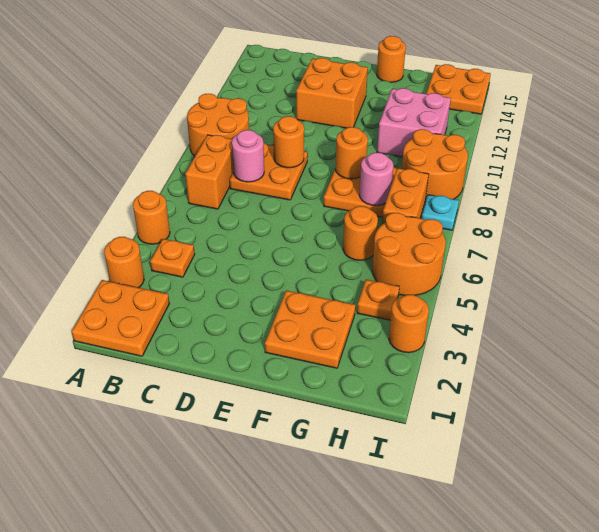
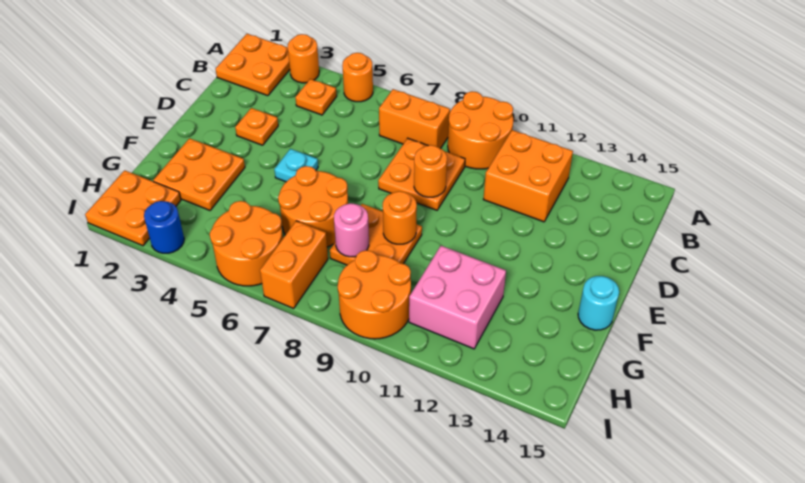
pink round brick C8 level 2 -> none
orange brick D12:E13 level 1 -> orange brick B11:C12 level 1
orange round brick F15 level 1 -> cyan round brick F15 level 1
orange round brick G6 level 1 -> orange round brick F6:G7 level 1
orange plate H4 level 1 -> orange plate D3 level 1
orange brick H7:H8 level 1 -> orange brick H7:I7 level 1
orange plate H14:I15 level 1 -> orange plate H1:I2 level 1
orange round brick I3 level 1 -> blue round brick I3 level 1
cyan plate I8 level 1 -> cyan plate E5 level 1

